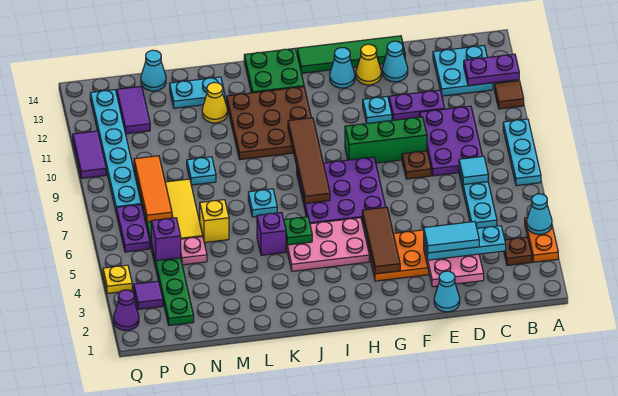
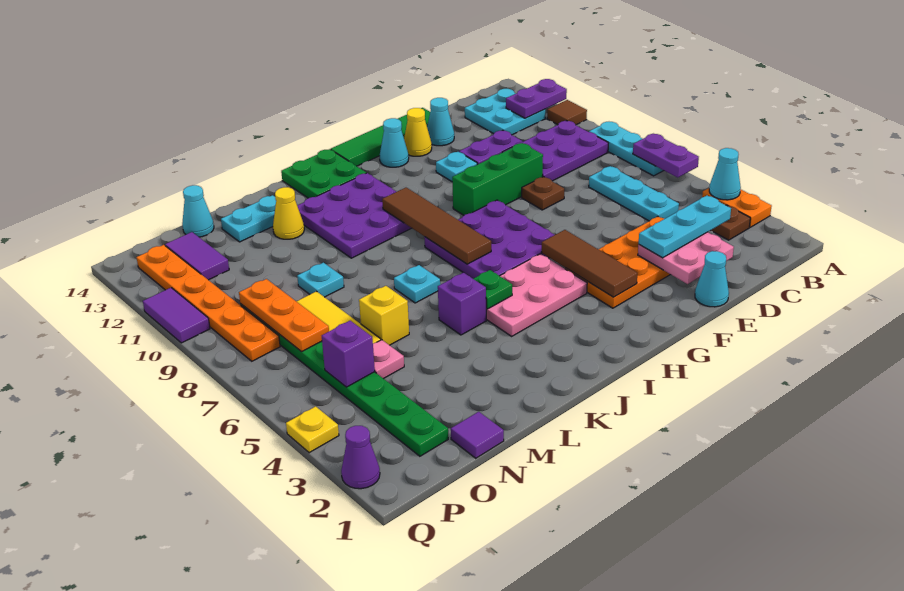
cyan tile C7 level 2 -> none
purple plate C8:D10 level 1 -> purple plate B9:D10 level 1
cyan tile D3:E3 level 4 -> none
brown plate I10:K12 level 1 -> purple plate I10:K12 level 1
orange tile O7:O9 level 2 -> orange plate O7:O9 level 2
purple tile P3 level 1 -> purple tile N1 level 1
purple plate P6:P7 level 1 -> purple plate A6:A7 level 2
cyan plate P8:P13 level 1 -> orange plate P8:P13 level 1

